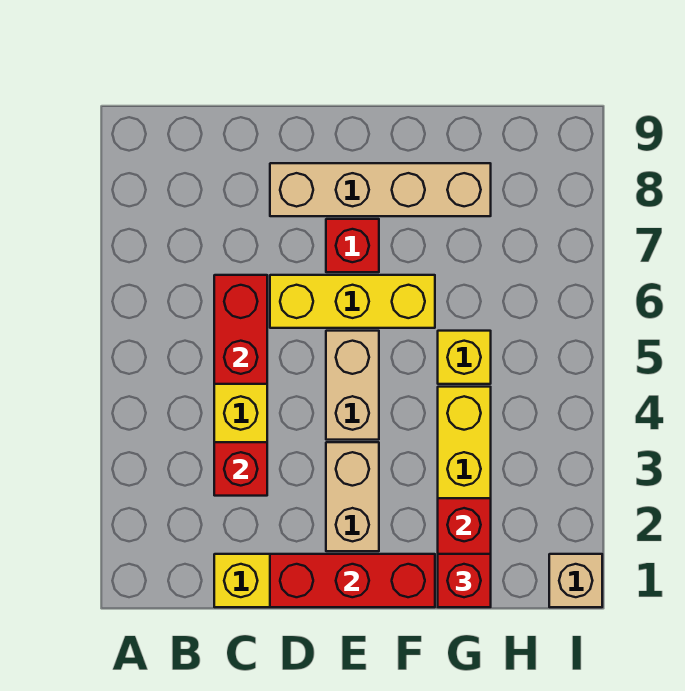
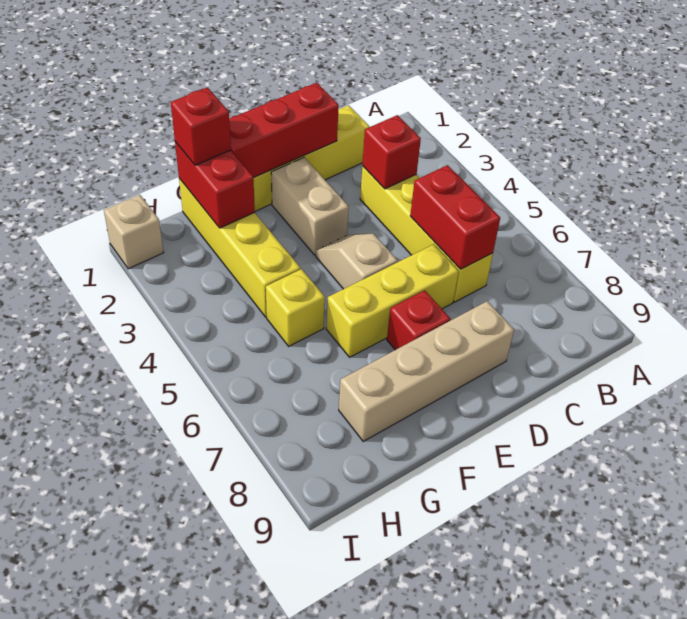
tan brick E4:E5 level 1 -> tan slope E4:E5 level 1 top 5

